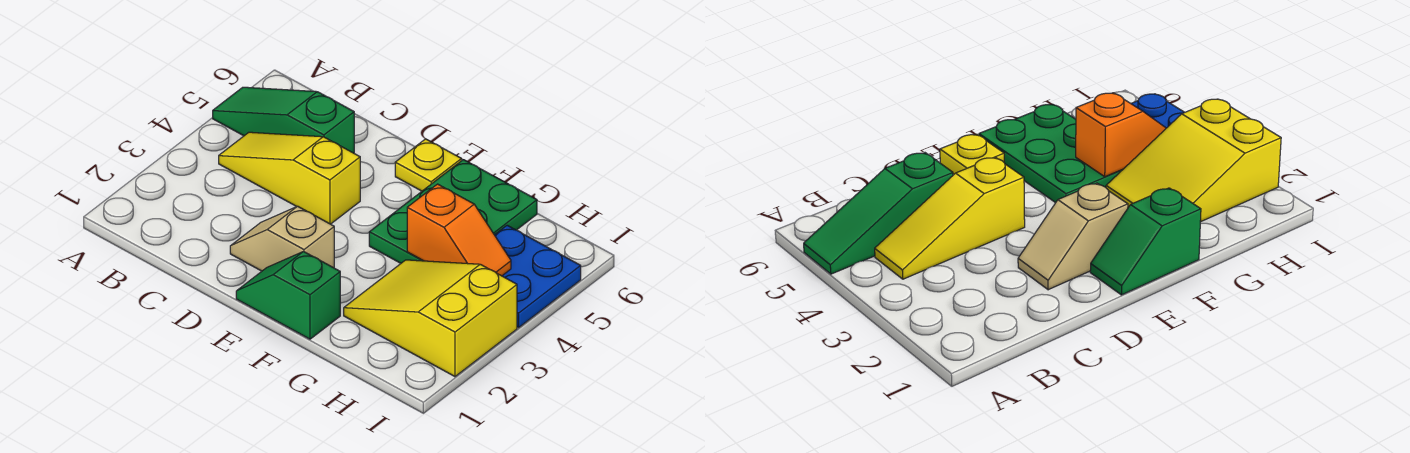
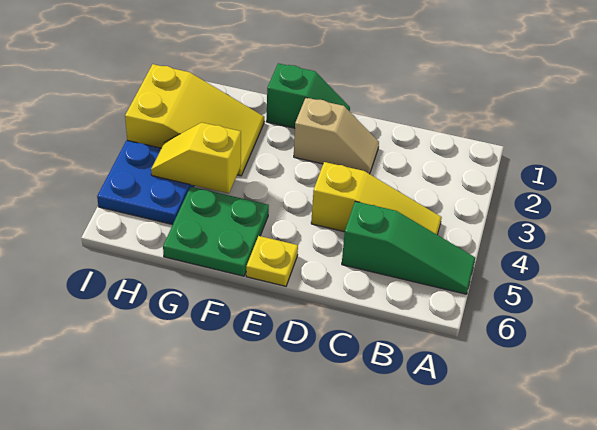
green plate F4:G6 level 1 -> green plate F5:G6 level 1
orange slope G4:H4 level 2 top G -> yellow slope G4:H4 level 2 top G

